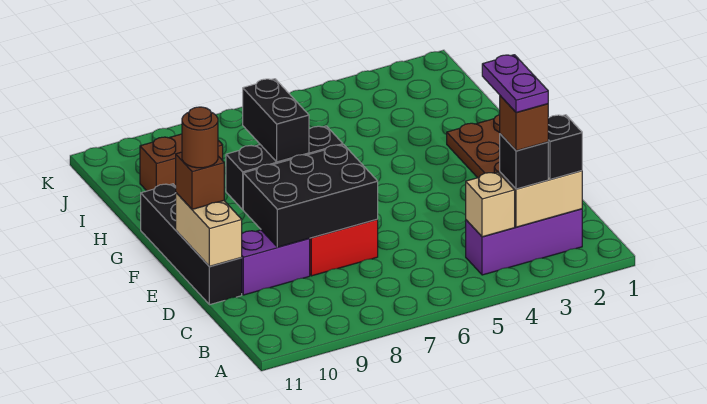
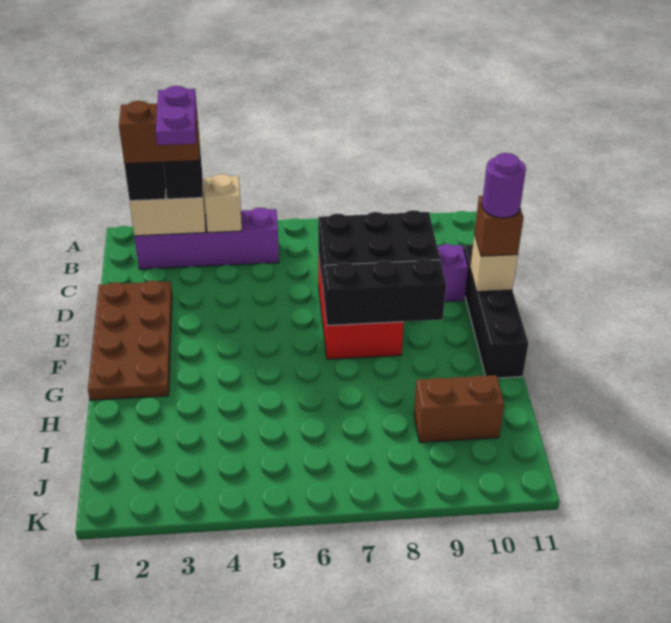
purple brick B2:B4 level 1 -> purple brick B2:B5 level 1
brown brick B3 level 4 -> brown brick B2:B3 level 4
tan brick D11:E11 level 2 -> tan brick E11 level 2
brown round brick E11 level 4 -> purple round brick E11 level 4
black brick F8:G8 level 3 -> none

